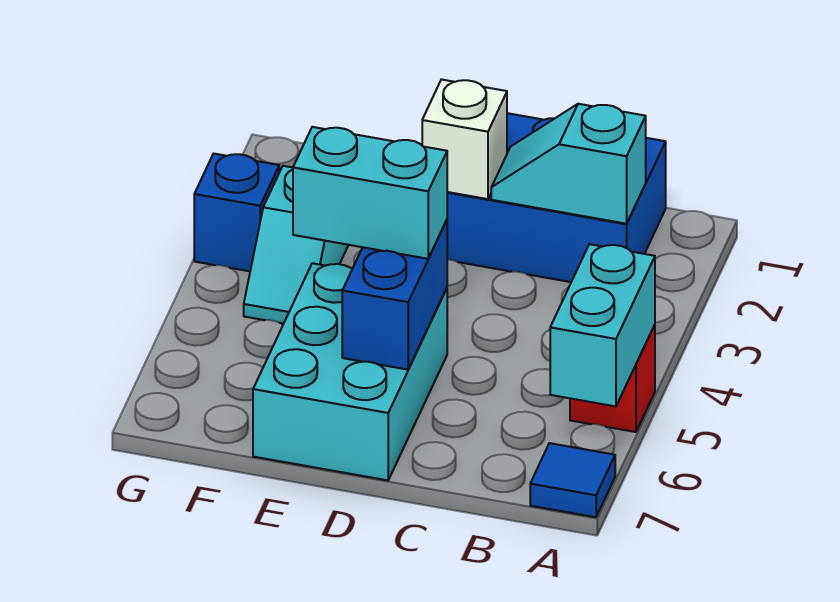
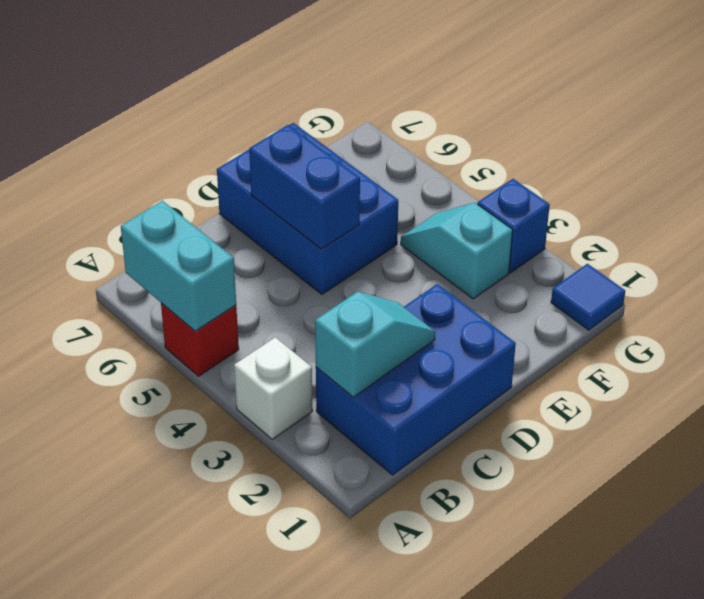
blue tile A7 level 1 -> blue tile G1 level 1
white brick D2 level 2 -> white brick A3 level 1
cyan brick D5:E7 level 1 -> blue brick D5:E7 level 1
cyan brick D5:E5 level 3 -> none

